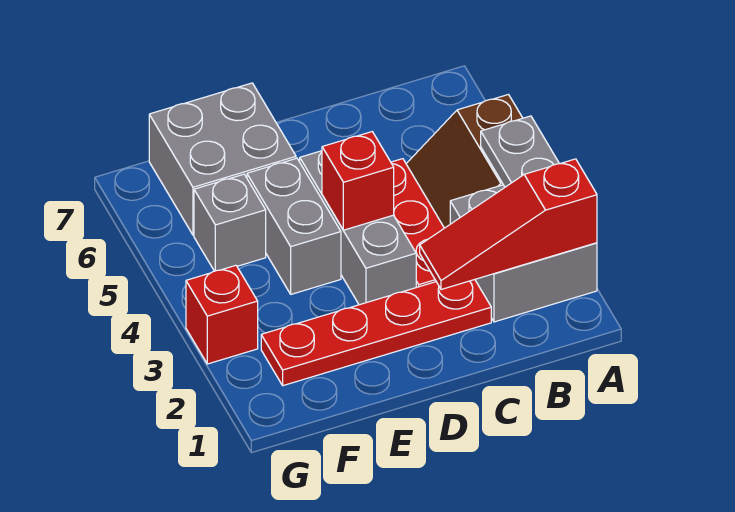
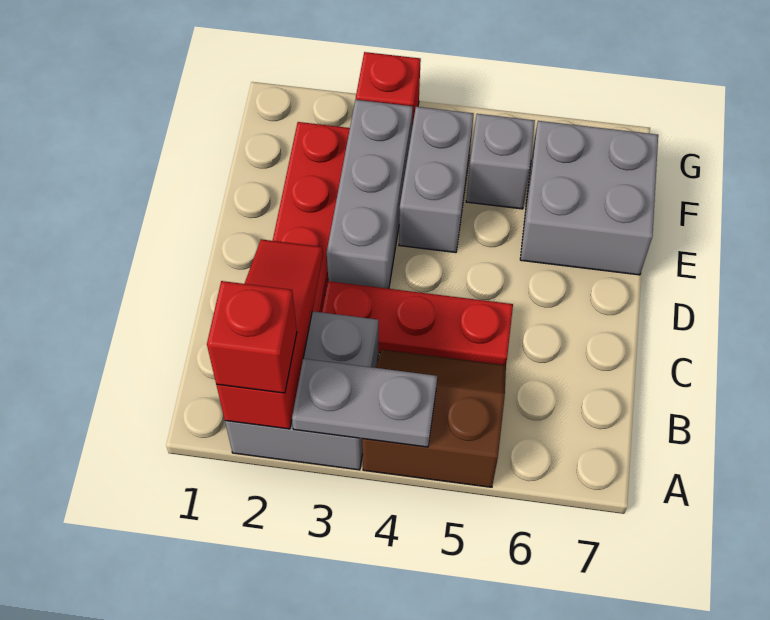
grey brick D3:D5 level 1 -> grey brick D3:F3 level 1
red brick D4 level 2 -> red brick A2 level 3
grey brick E4:E5 level 1 -> grey brick E4:F4 level 1

